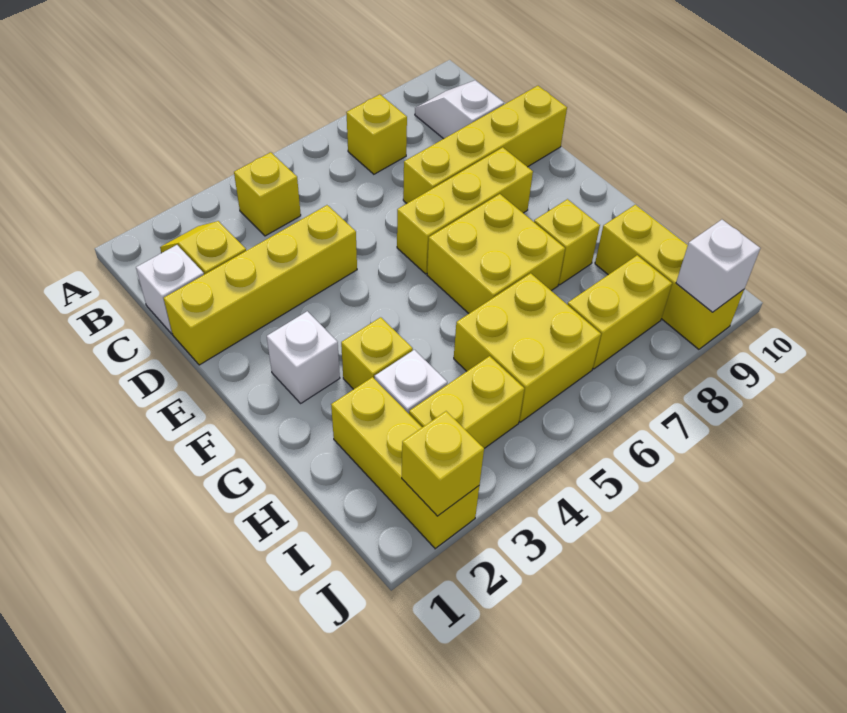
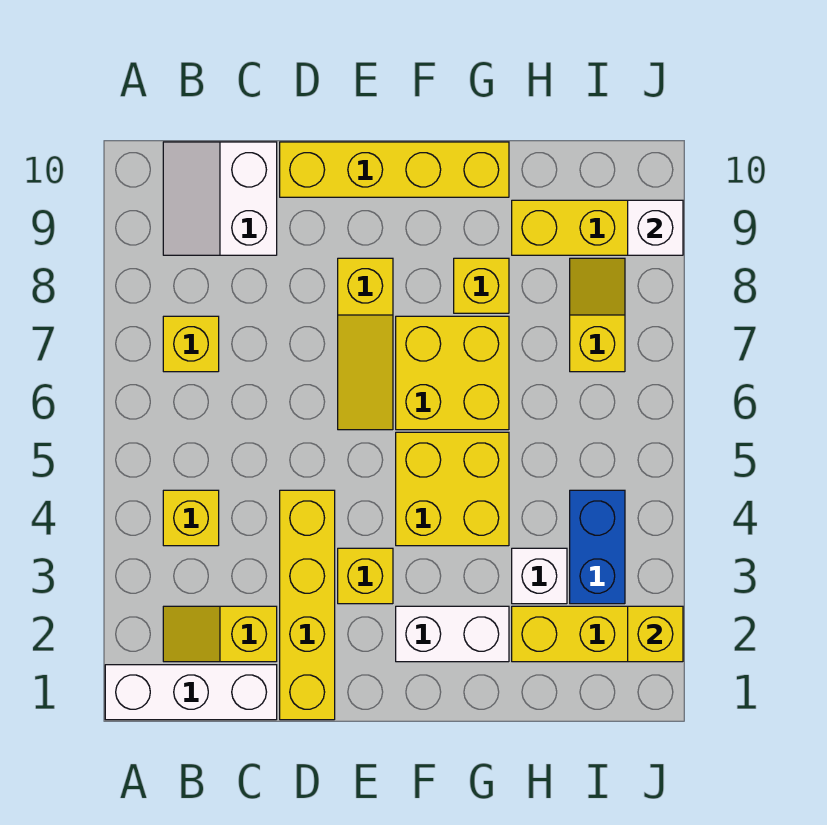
white slope B9:C9 level 1 top C -> white slope B9:C10 level 1 top C
white brick C1 level 1 -> white brick A1:C1 level 1
yellow brick D7:D10 level 1 -> yellow brick D10:G10 level 1
yellow brick E6:E8 level 1 -> yellow slope E6:E8 level 1 top 8
white brick F2 level 1 -> white brick F2:G2 level 1
yellow brick G3 level 1 -> yellow brick E3 level 1
yellow brick H5:I6 level 1 -> yellow brick F4:G5 level 1
yellow brick I3:I4 level 1 -> blue brick I3:I4 level 1
yellow brick I7:I8 level 1 -> yellow slope I7:I8 level 1 top 7

